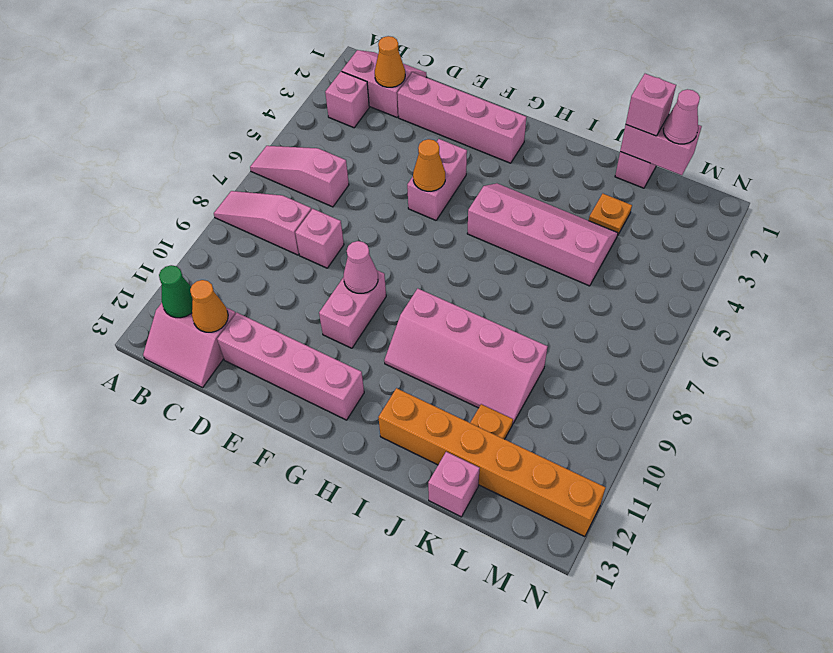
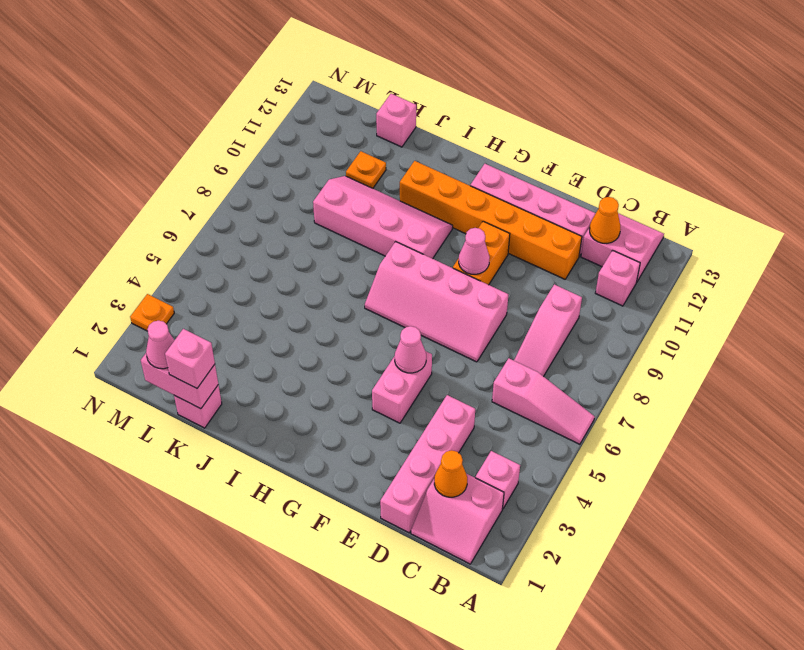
pink slope A8:C8 level 1 top C -> pink slope C7:C9 level 1 top 9
green cone B12 level 2 -> none
pink brick D2:G2 level 1 -> pink brick D1:D4 level 1
pink brick D8 level 1 -> pink brick B11 level 1
orange cone F5 level 2 -> pink cone F5 level 2
pink brick F9:F10 level 1 -> orange brick F9:F10 level 1
pink slope H4:K5 level 1 top 5 -> pink slope E7:H8 level 1 top 8
orange brick I12:N12 level 1 -> orange brick D11:I11 level 1
orange plate K3 level 1 -> orange plate N3 level 1

